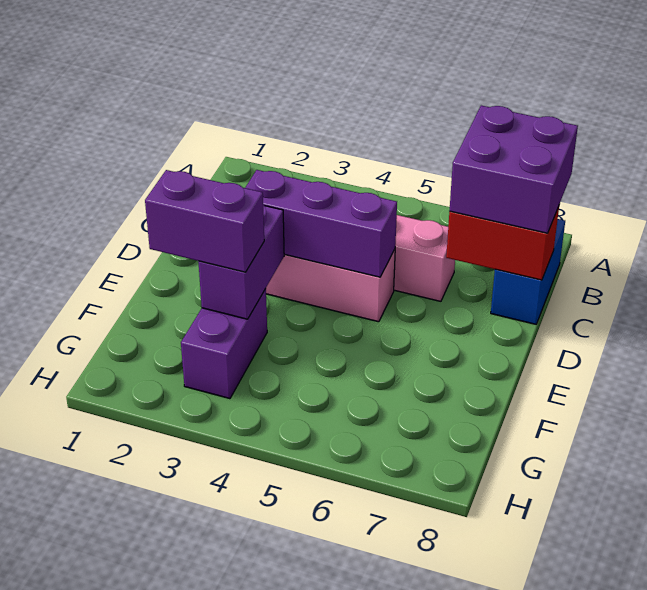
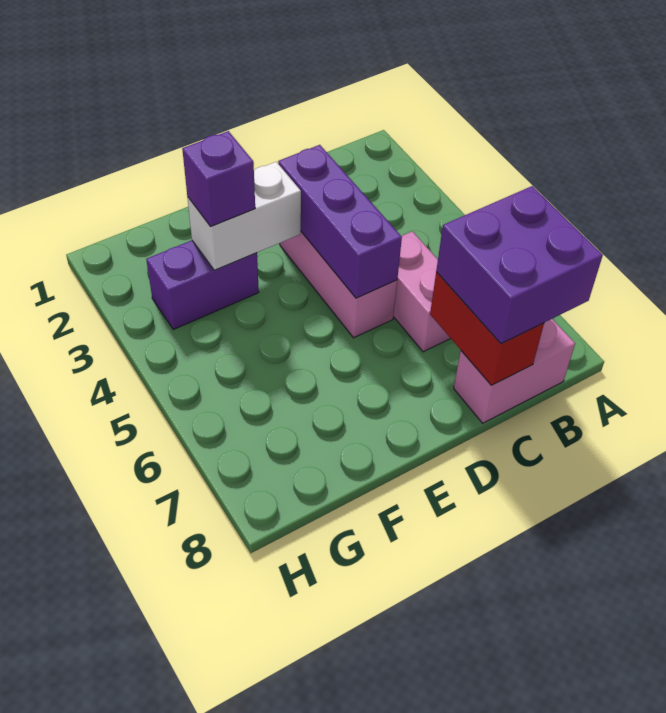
blue brick B8:C8 level 1 -> pink brick B8:C8 level 1
purple brick E3:F3 level 2 -> white brick E3:F3 level 2
purple brick F2:F3 level 3 -> purple brick F3 level 3

